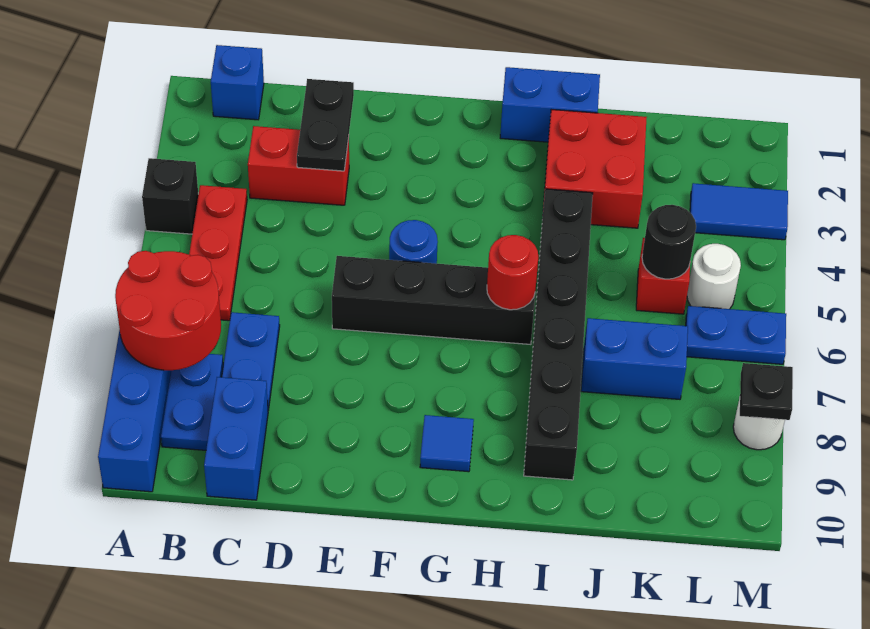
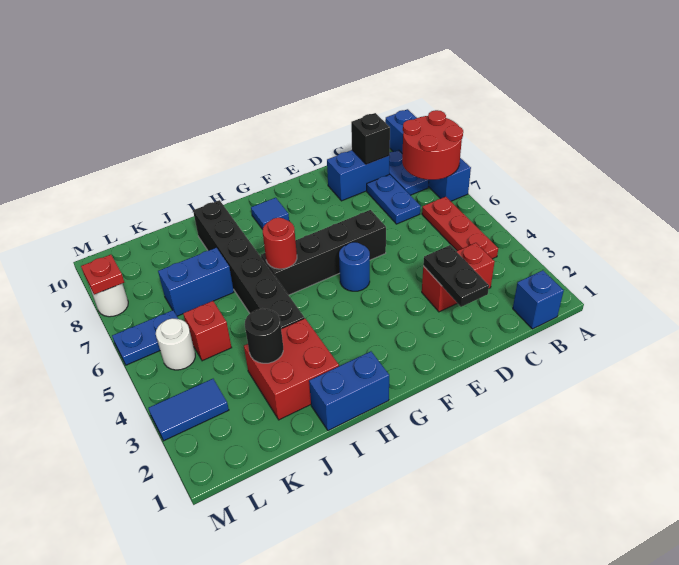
black brick A4 level 1 -> black brick C9 level 2
blue brick C9:C10 level 1 -> blue brick C9:D9 level 1
black round brick K5 level 2 -> black round brick J3 level 2
black plate M8 level 2 -> red plate M8 level 2

